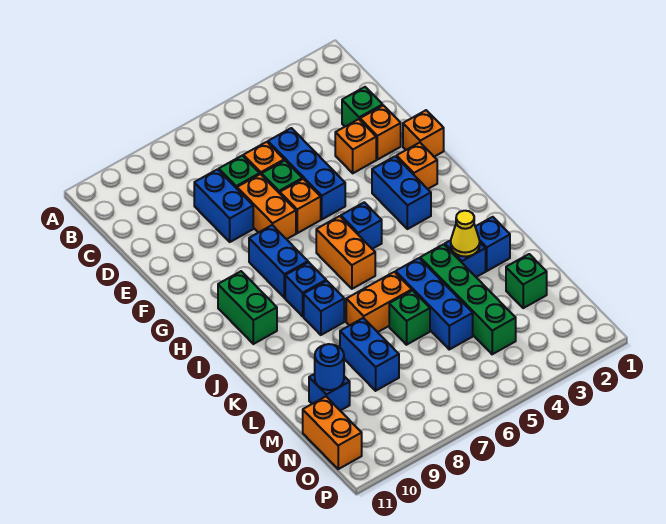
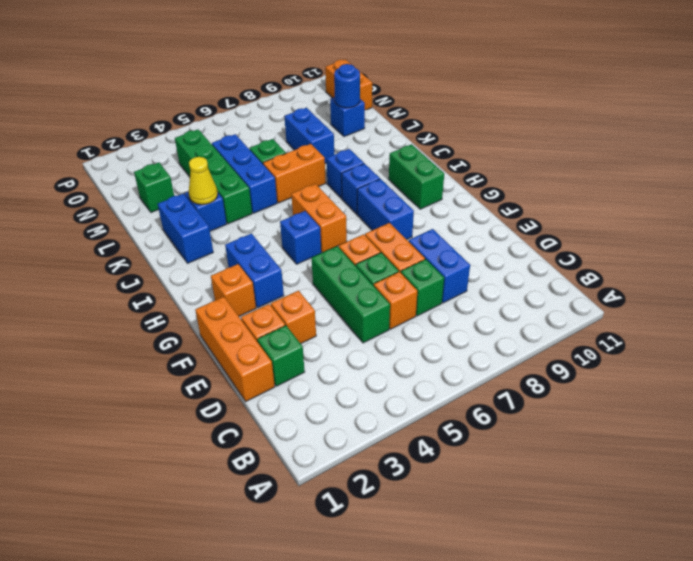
blue brick D5:F5 level 1 -> green brick D5:F5 level 1
orange brick F1 level 1 -> orange brick D1:F1 level 1
blue brick K2 level 1 -> blue brick J2:K2 level 1

